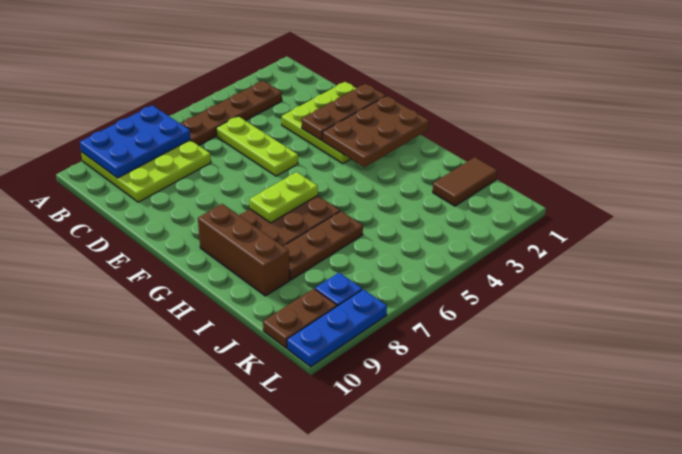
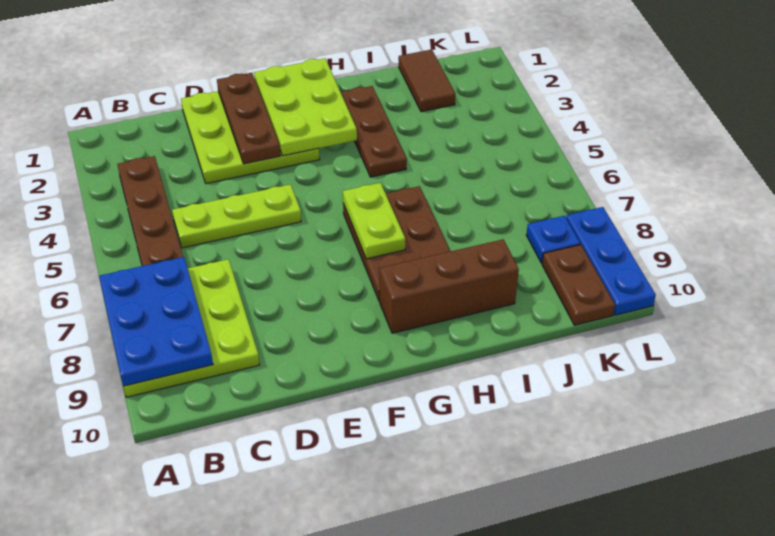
brown plate F1:G3 level 2 -> lime plate F1:G3 level 2
brown plate I6:I8 level 1 -> brown plate H2:H4 level 1

